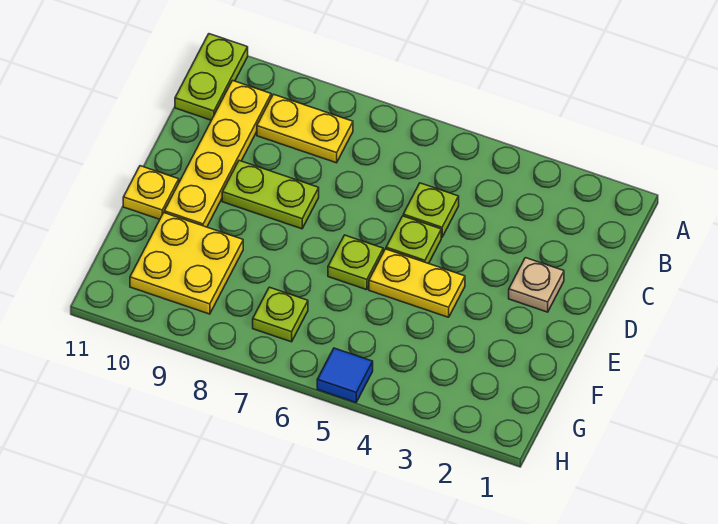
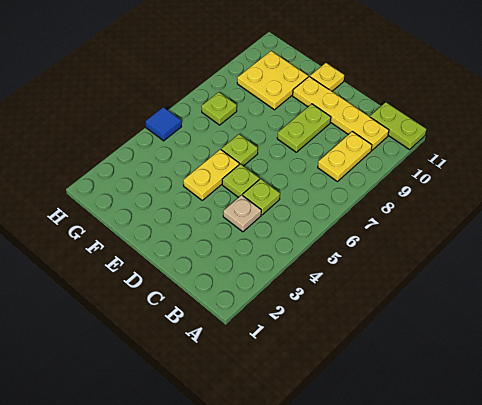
tan plate D2 level 1 -> tan plate C4 level 1

